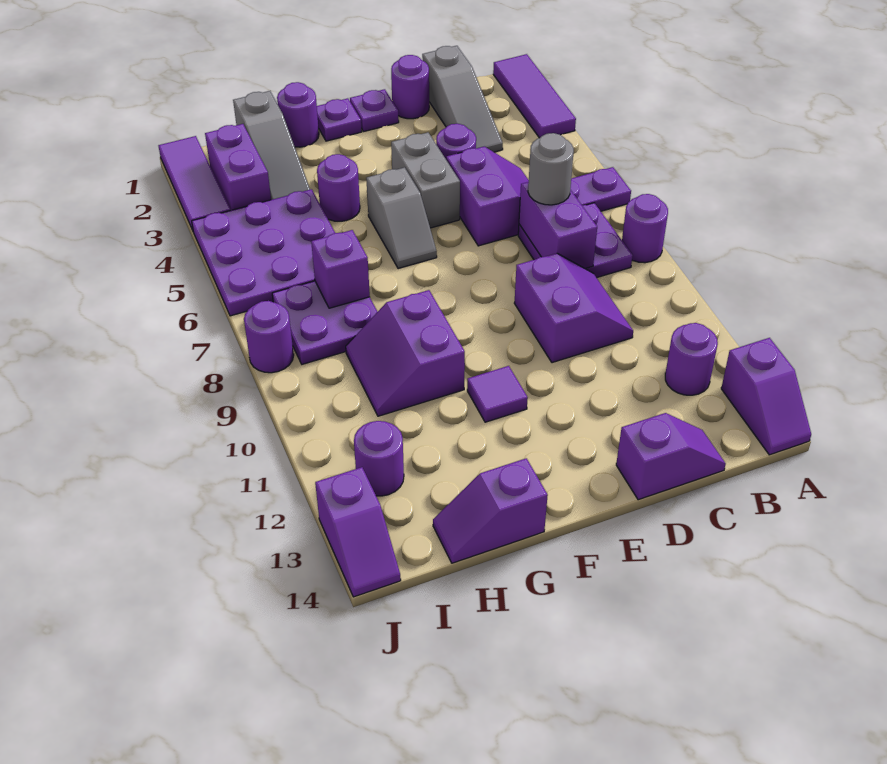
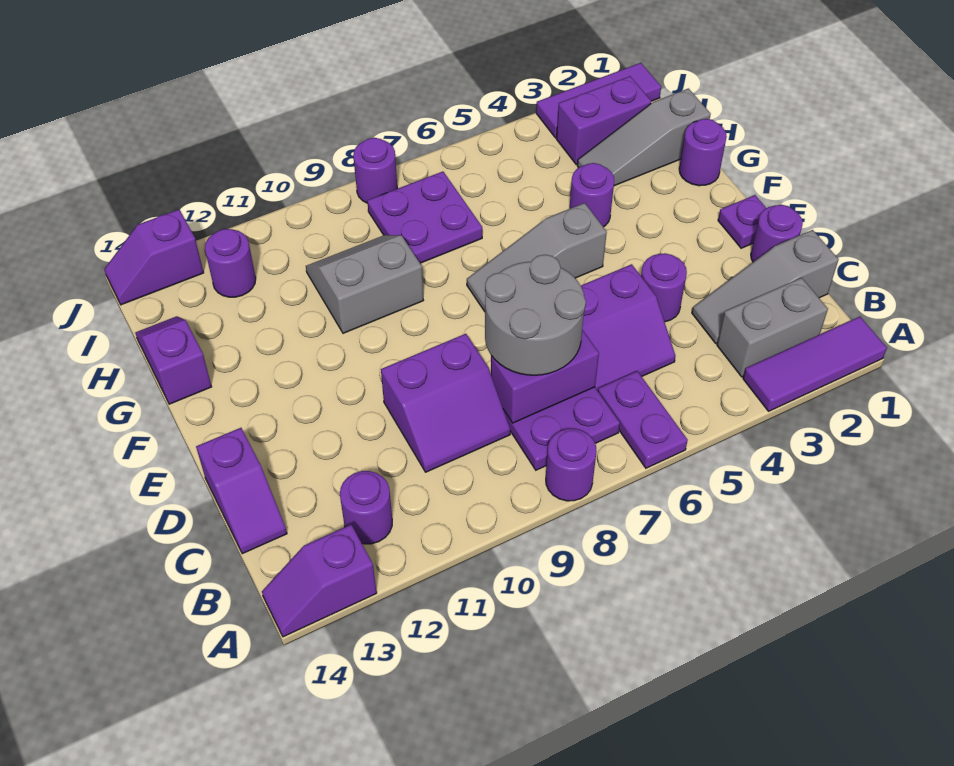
grey round brick C7 level 3 -> grey round brick C7:D8 level 3
grey brick E4:E5 level 1 -> grey brick B2:B3 level 1
purple plate F1 level 1 -> none
grey slope F5:F6 level 1 top 5 -> grey slope F5:F7 level 1 top 5
purple tile F11 level 1 -> none
purple slope G9:H10 level 1 top G -> grey slope G9:H10 level 1 top G
purple plate H4:J6 level 1 -> none
purple brick H7 level 2 -> none

